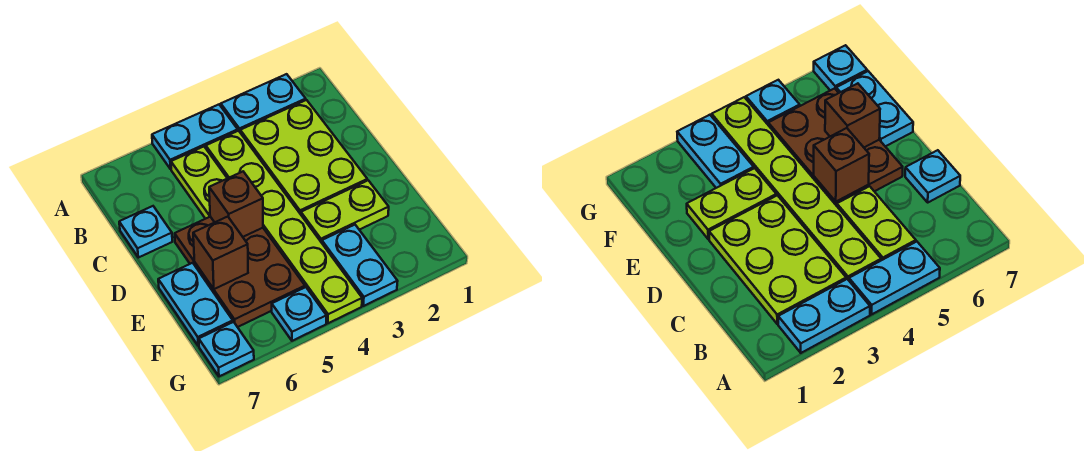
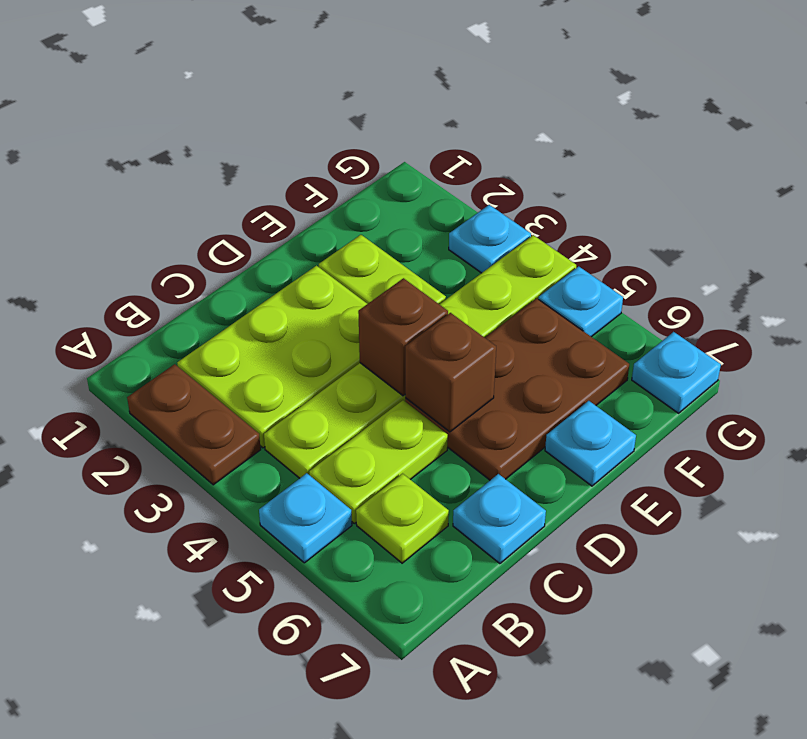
cyan plate A2:A3 level 1 -> brown plate A2:A3 level 1
cyan plate A4:A5 level 1 -> cyan plate A5 level 1
none -> lime plate B6 level 1
brown brick E6 level 2 -> brown brick D4 level 2
cyan plate E7:F7 level 1 -> cyan plate E7 level 1
cyan plate F3:G3 level 1 -> cyan plate G3 level 1

